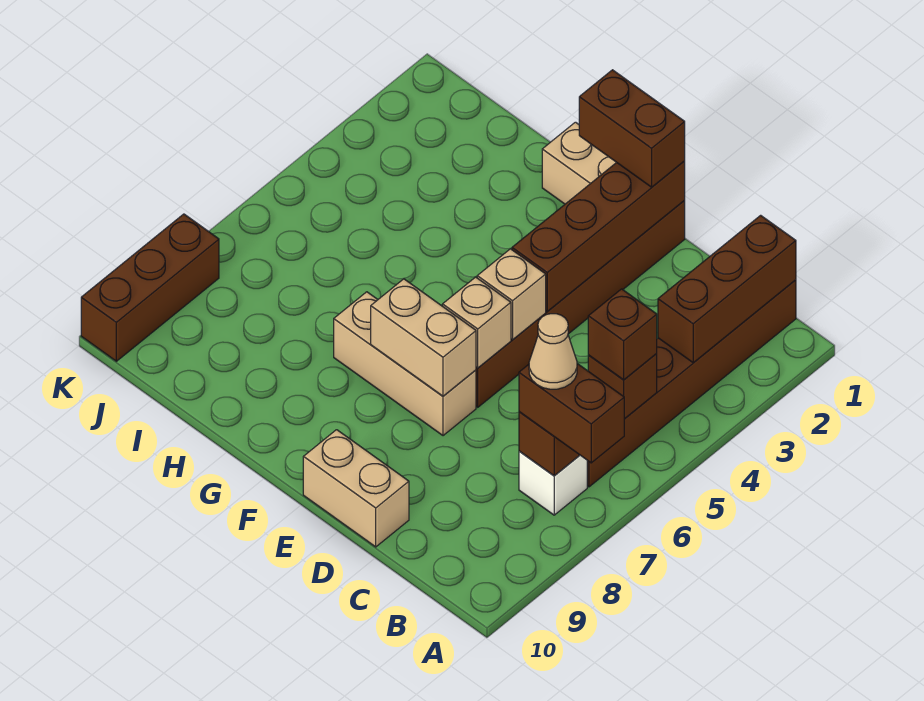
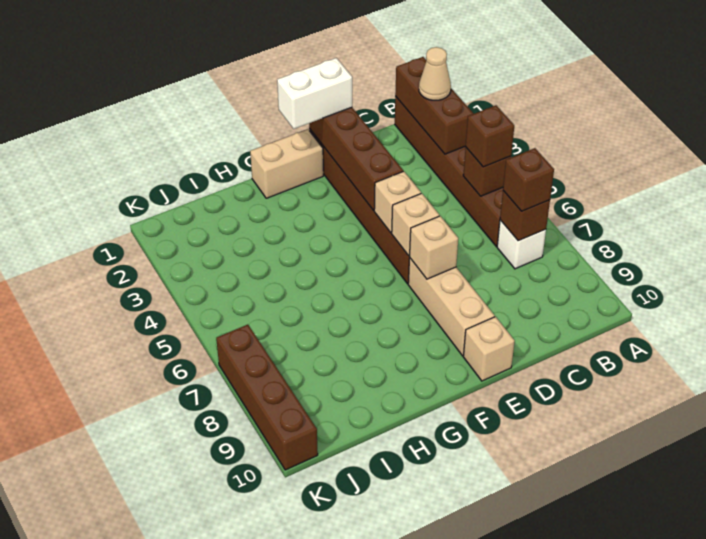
brown brick A7:B7 level 3 -> brown brick B7 level 3
tan cone B7 level 4 -> tan cone B2 level 3
tan brick D10:E10 level 1 -> tan brick E10 level 1
brown brick E1:F1 level 3 -> white brick E1:F1 level 3
tan brick E7:G7 level 1 -> tan brick E7:E9 level 1
tan brick E7:F7 level 2 -> tan brick E7 level 2
brown brick K8:K10 level 1 -> brown brick K7:K10 level 1

